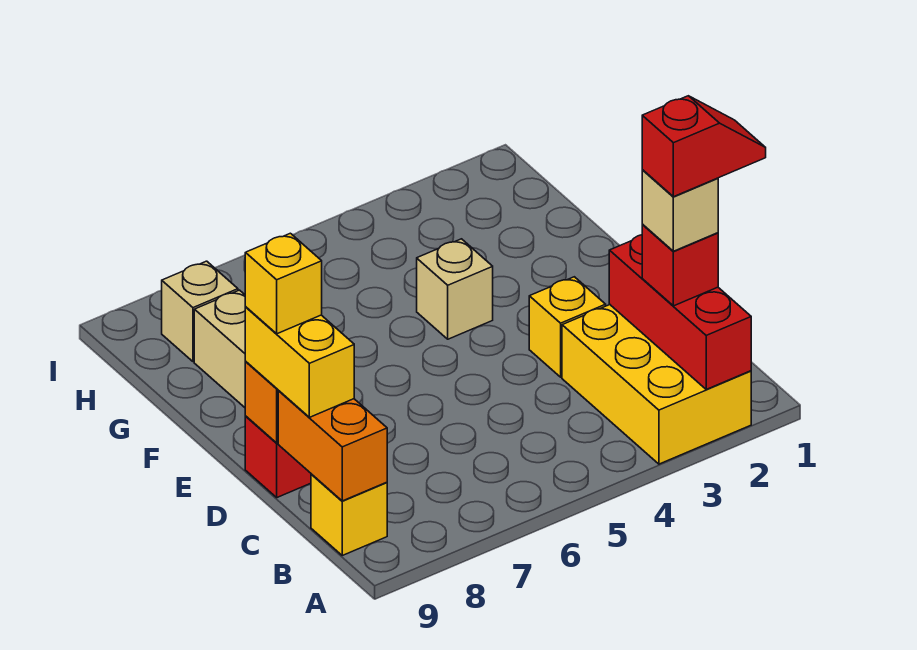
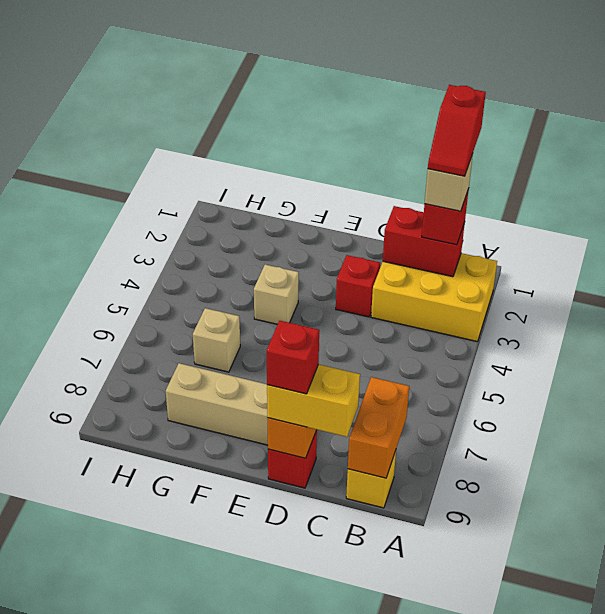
red brick A2:C2 level 2 -> red brick B2:C2 level 2
red slope B1:B2 level 5 top 2 -> red slope B1:B2 level 5 top 1
orange brick B9:C9 level 2 -> orange brick B8:B9 level 2
yellow brick D3 level 1 -> red brick D3 level 1
yellow brick D9 level 4 -> red brick D9 level 4
tan brick H8 level 1 -> tan brick G6 level 1

